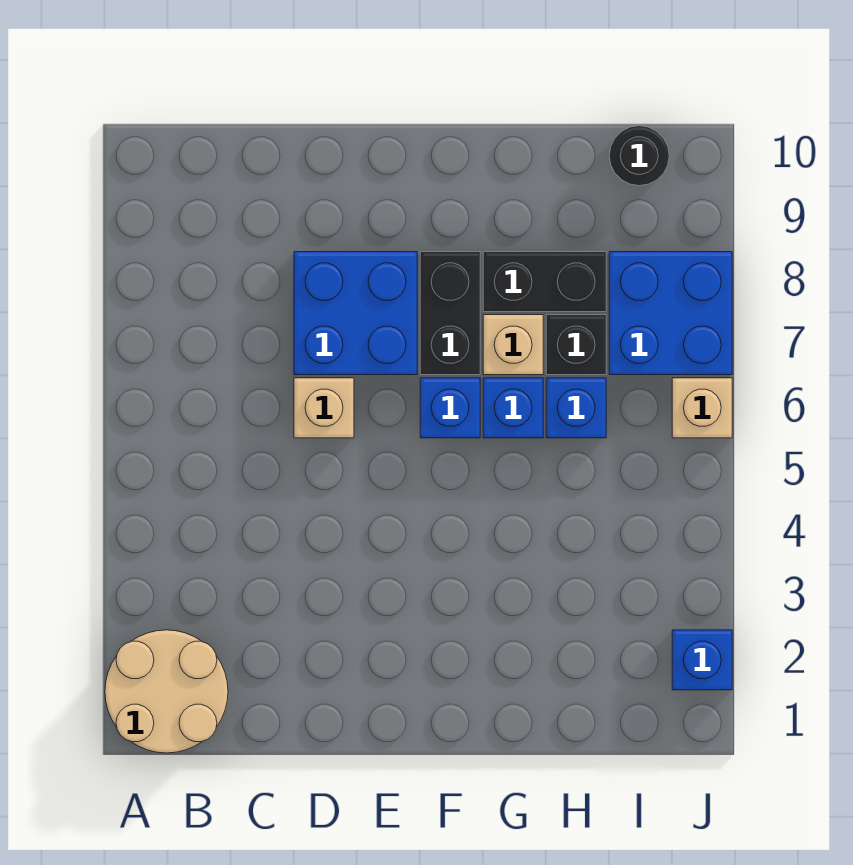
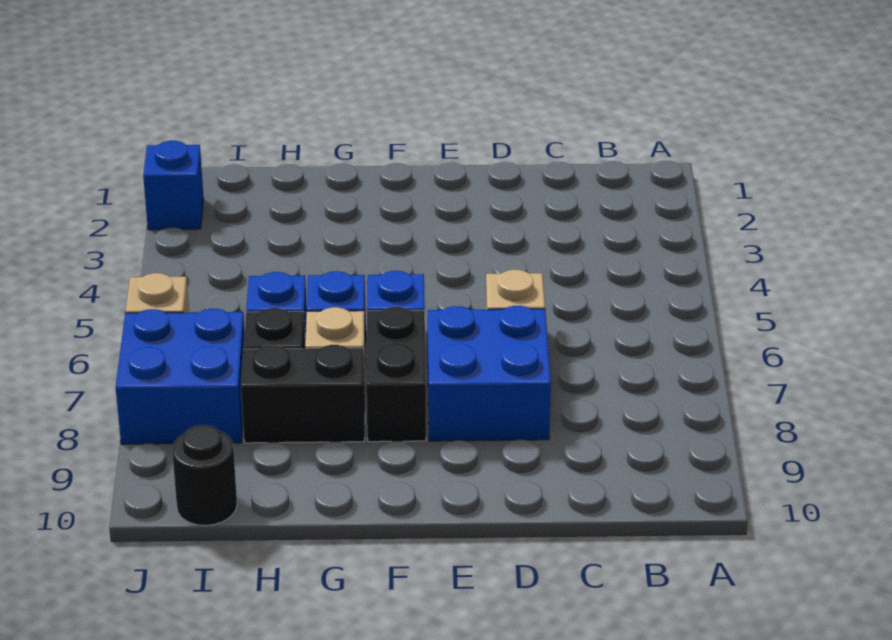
tan round brick A1:B2 level 1 -> none

